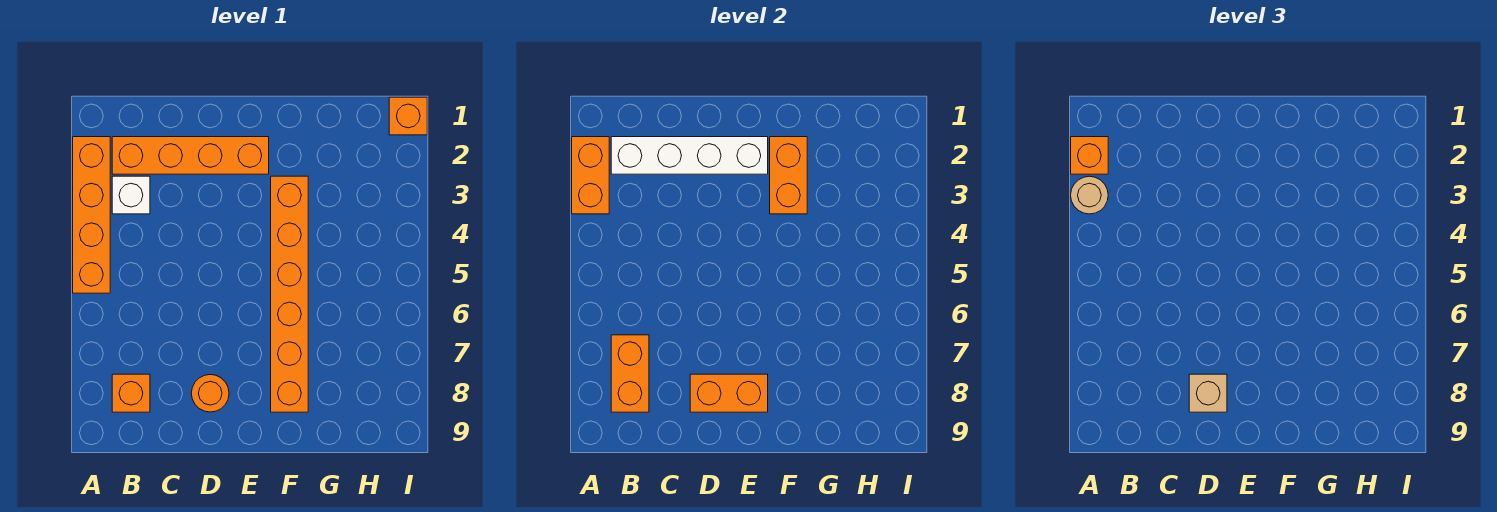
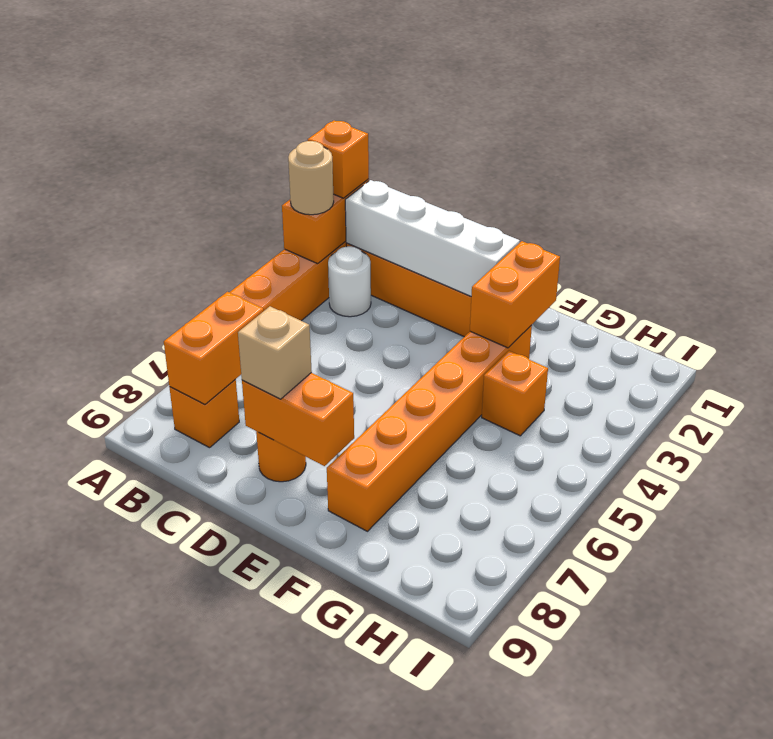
white brick B3 level 1 -> white round brick B3 level 1
orange brick I1 level 1 -> orange brick G4 level 1

